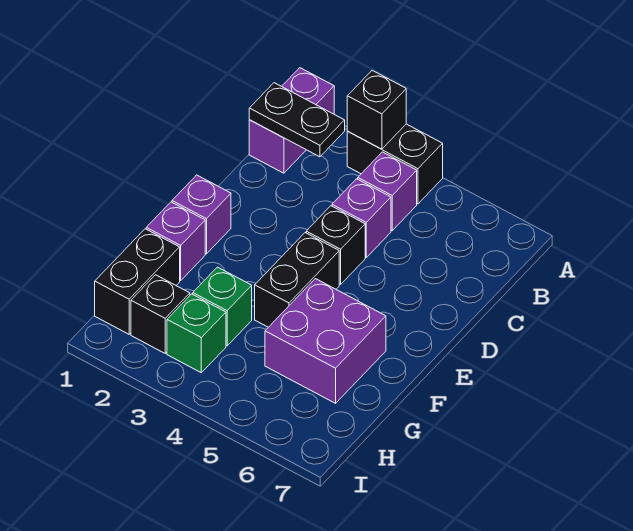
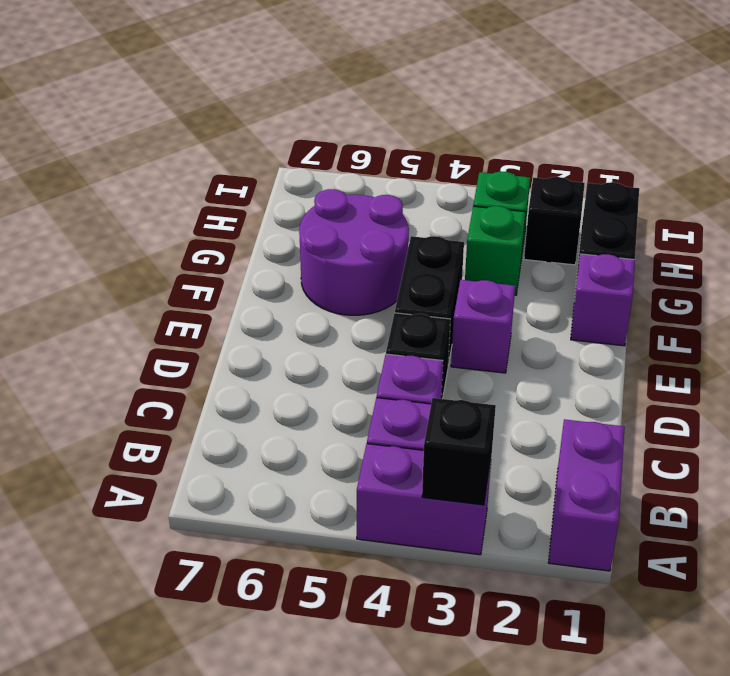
black brick A3:A4 level 1 -> purple brick A3:A4 level 1
black plate B1:B2 level 2 -> none
purple brick E1 level 1 -> purple brick E3 level 1
purple brick F5:G6 level 1 -> purple round brick F5:G6 level 1

